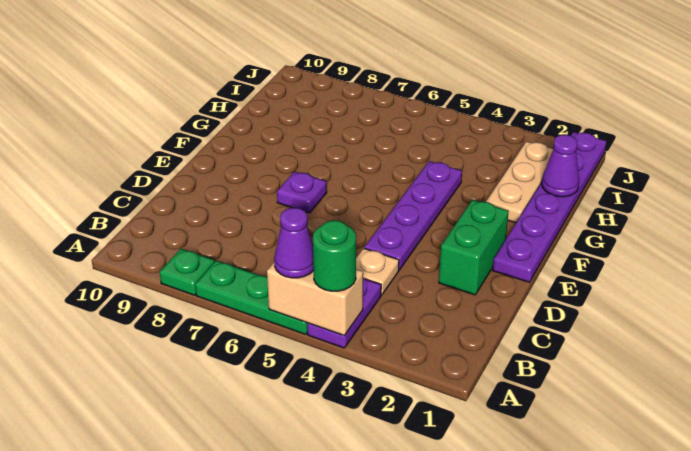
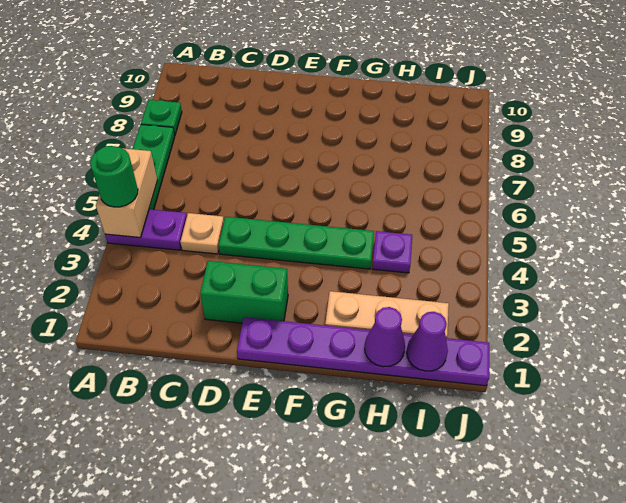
purple cone A5 level 3 -> purple cone I1 level 2
purple plate D4:G4 level 1 -> green plate D4:G4 level 1
purple plate E7 level 1 -> purple plate H4 level 1

